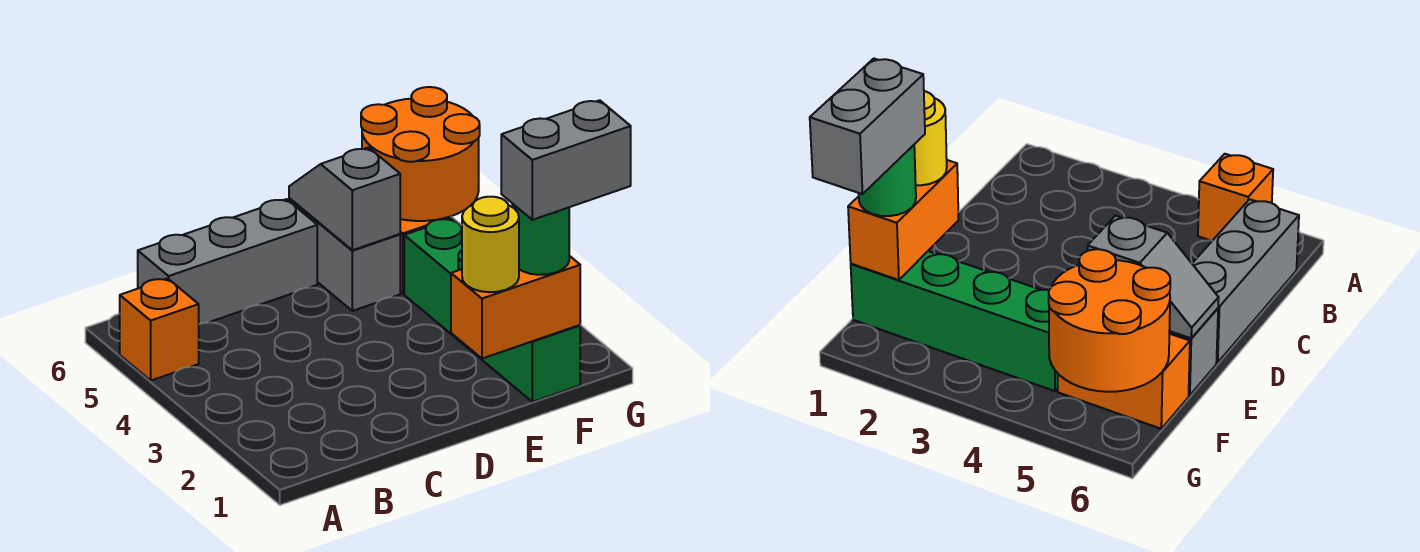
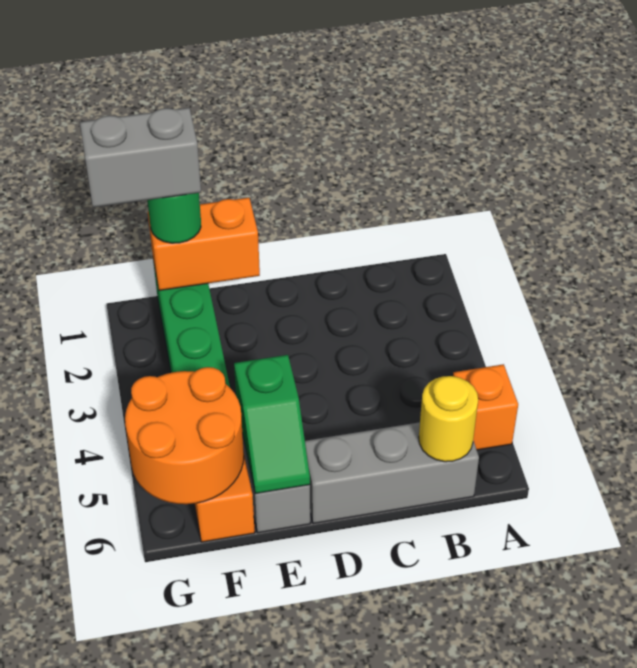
yellow round brick E1 level 3 -> yellow round brick B6 level 2
grey slope E5:E6 level 2 top 5 -> green slope E5:E6 level 2 top 5

